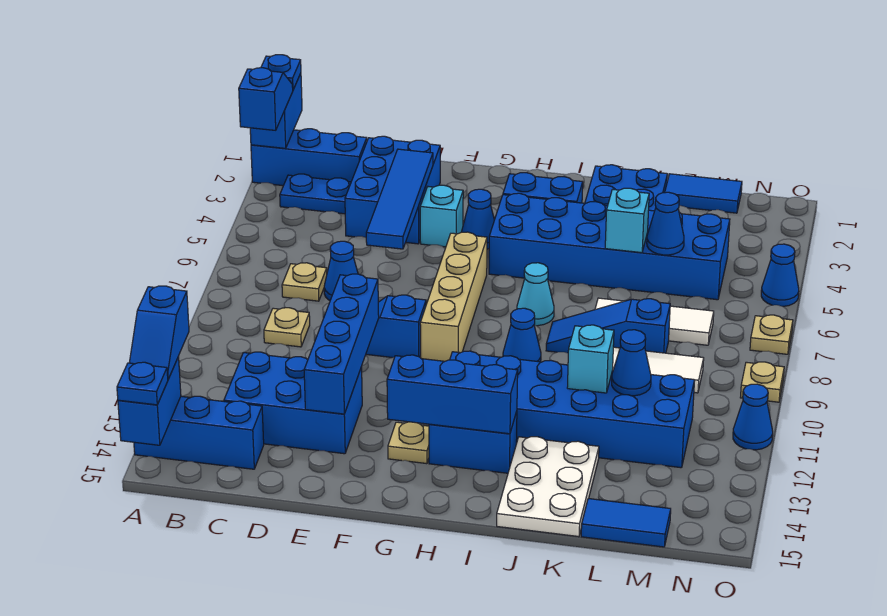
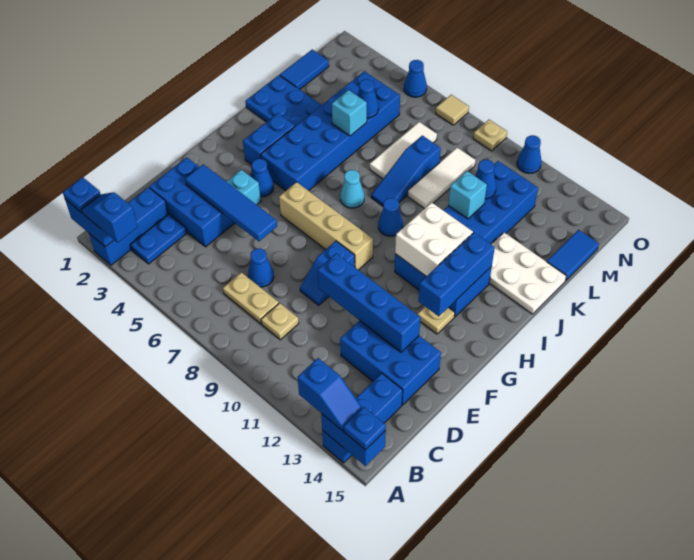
tan plate C7 level 1 -> tan plate C7:C8 level 1
blue brick C12:E13 level 1 -> blue brick D12:E14 level 1
none -> white brick H11:I12 level 2
tan plate O7 level 1 -> tan tile O7 level 1

